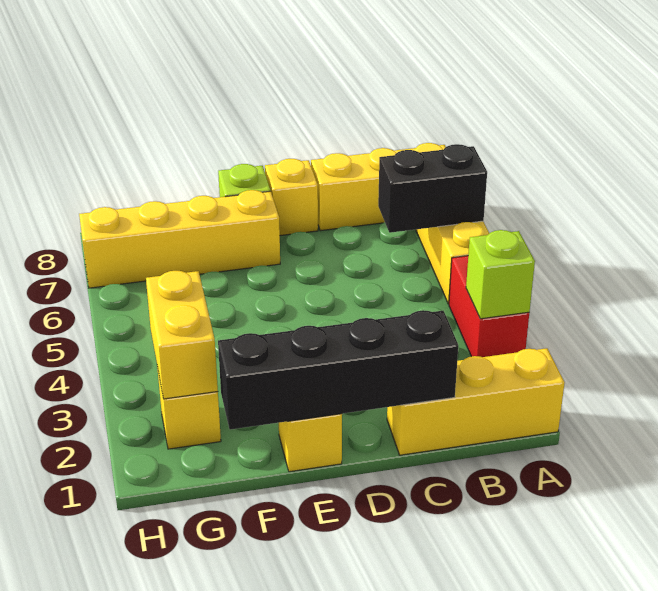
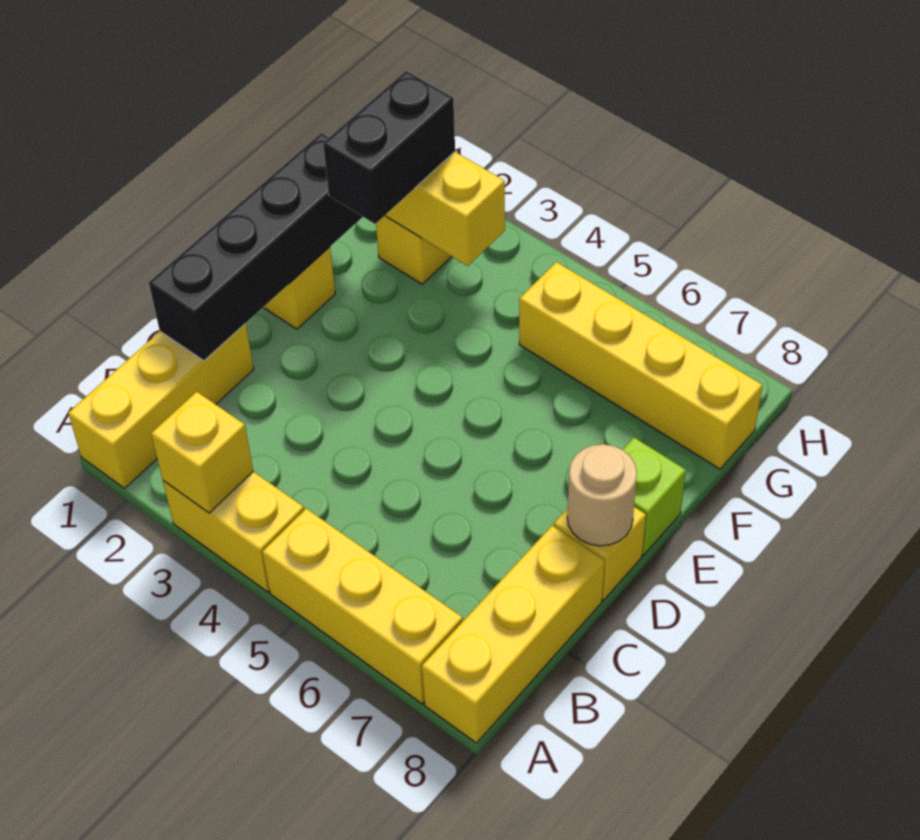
red brick A3:A4 level 1 -> yellow brick A3:A4 level 1
lime brick A3 level 2 -> yellow brick A3 level 2
black brick A6:B6 level 2 -> black brick F2:G2 level 3
none -> tan round brick D8 level 2
yellow brick E7:H7 level 1 -> yellow brick G5:G8 level 1

